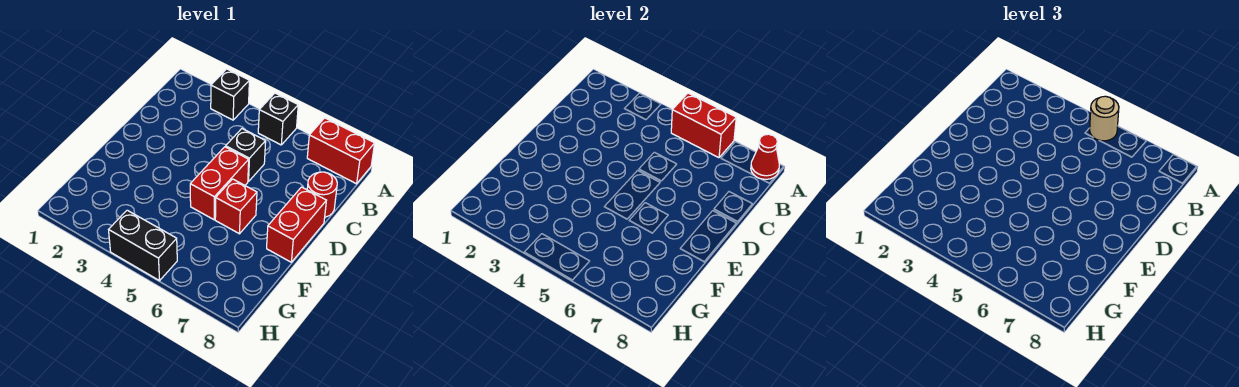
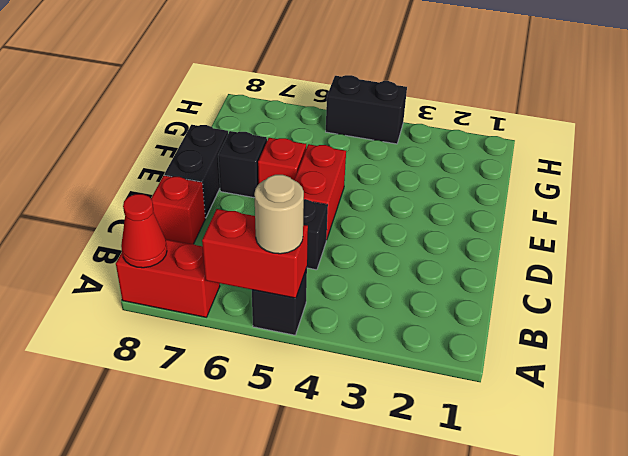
black brick A3 level 1 -> black brick E7 level 1
red round brick C8 level 1 -> red brick C8 level 1
red brick D8:E8 level 1 -> black brick D8:E8 level 1

